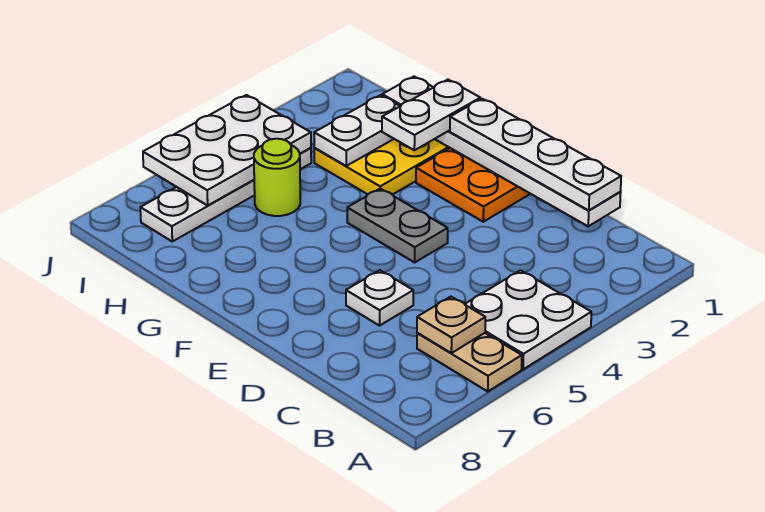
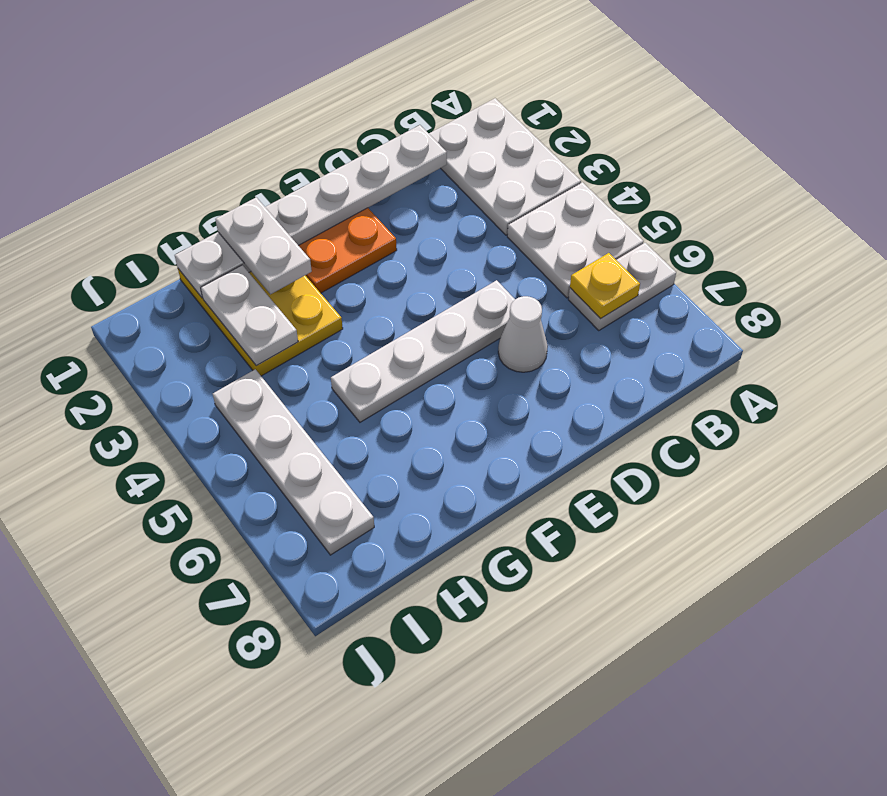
tan plate A6:B6 level 1 -> white plate A6:B6 level 1
tan plate B6 level 2 -> yellow plate B6 level 2
white plate C1:F1 level 3 -> white plate D5:G5 level 1
white plate D6 level 1 -> white cone D6 level 1
grey plate E4:F4 level 1 -> none
lime round brick H5 level 1 -> none
white plate I4:J6 level 2 -> white plate A1:B3 level 1

